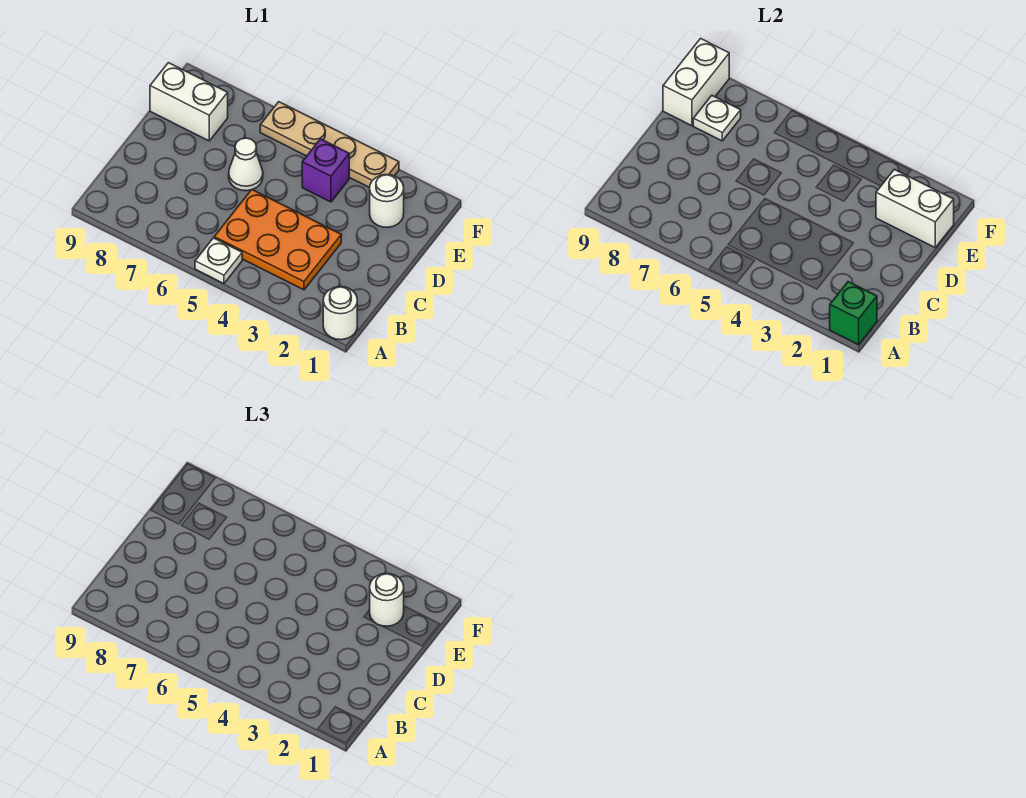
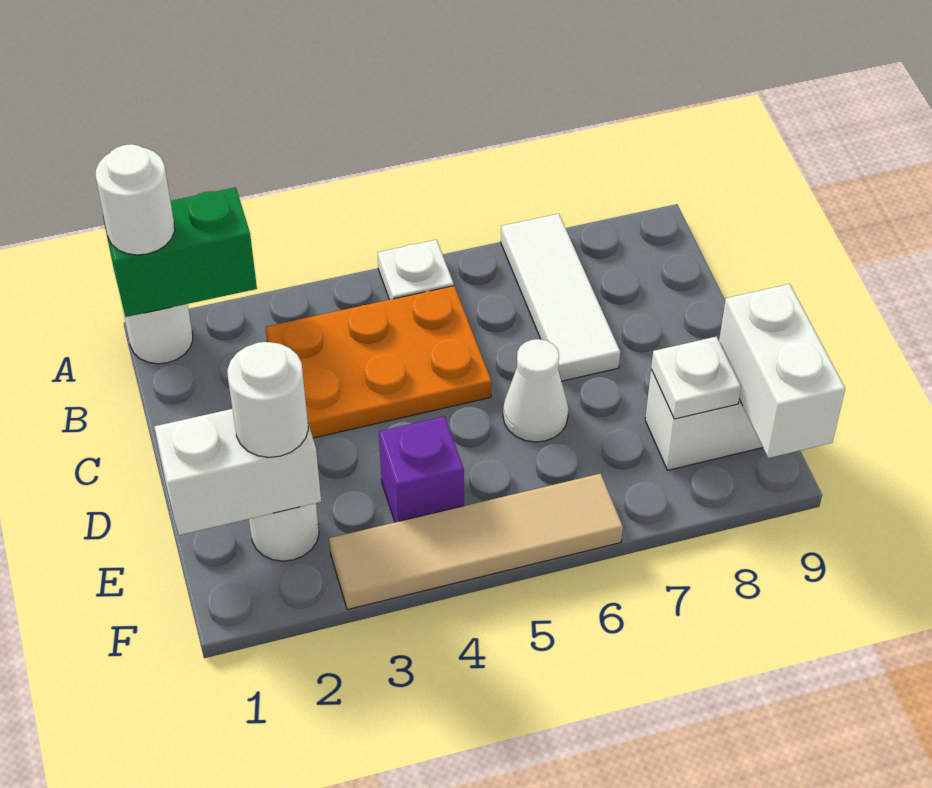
green brick A1 level 2 -> green brick A1:A2 level 2
none -> white round brick A1 level 3
none -> white tile A7:C7 level 1
tan plate F3:F6 level 1 -> tan tile F3:F6 level 1

